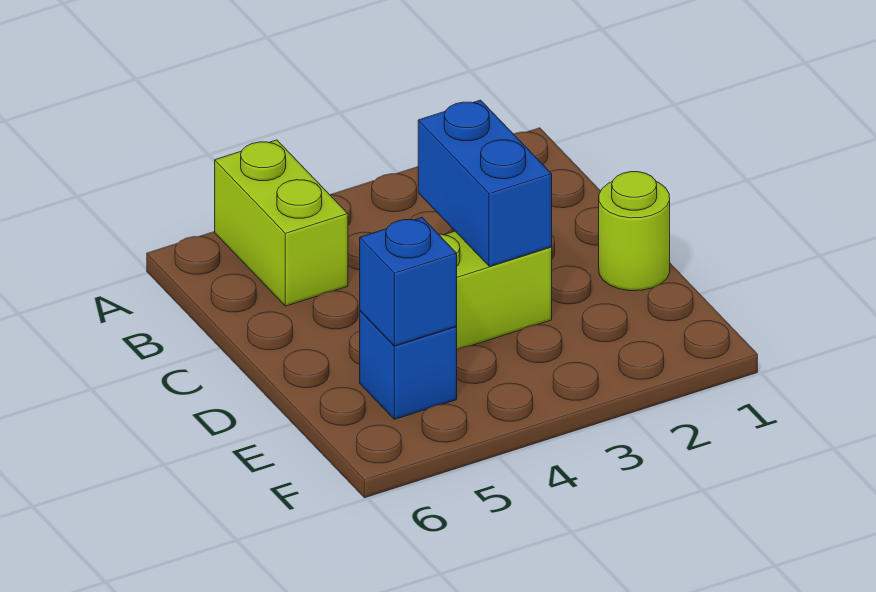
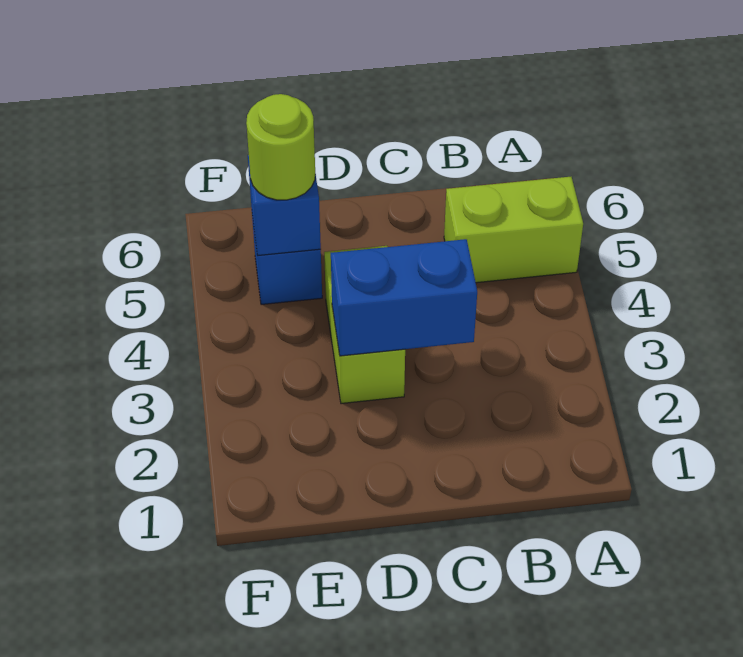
lime round brick D1 level 1 -> lime round brick E5 level 3

